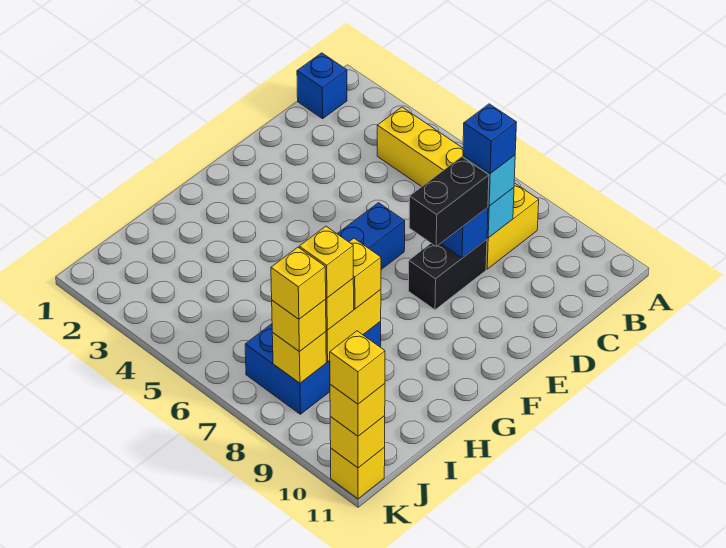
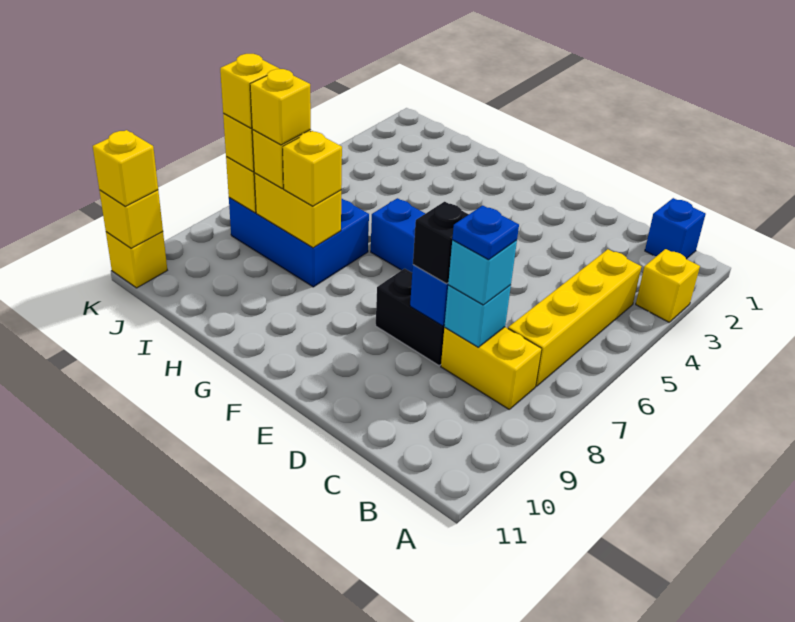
blue brick C8 level 4 -> blue plate C8 level 4
black brick D8:E8 level 3 -> black brick D8 level 3
yellow brick K11 level 4 -> yellow brick A3 level 1

